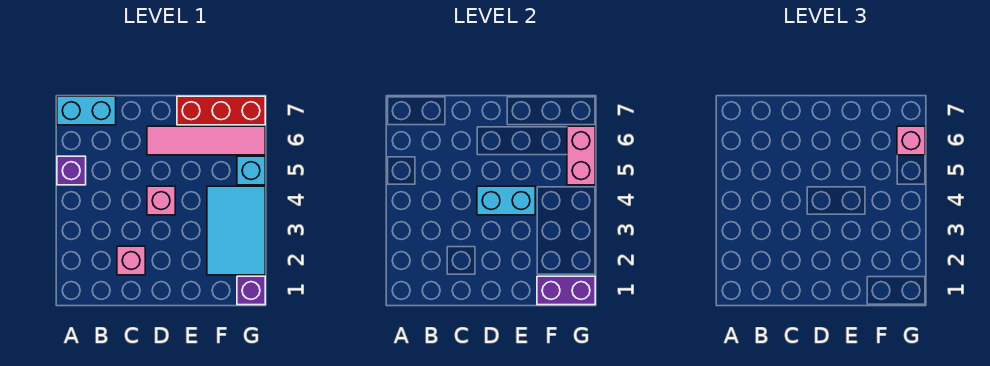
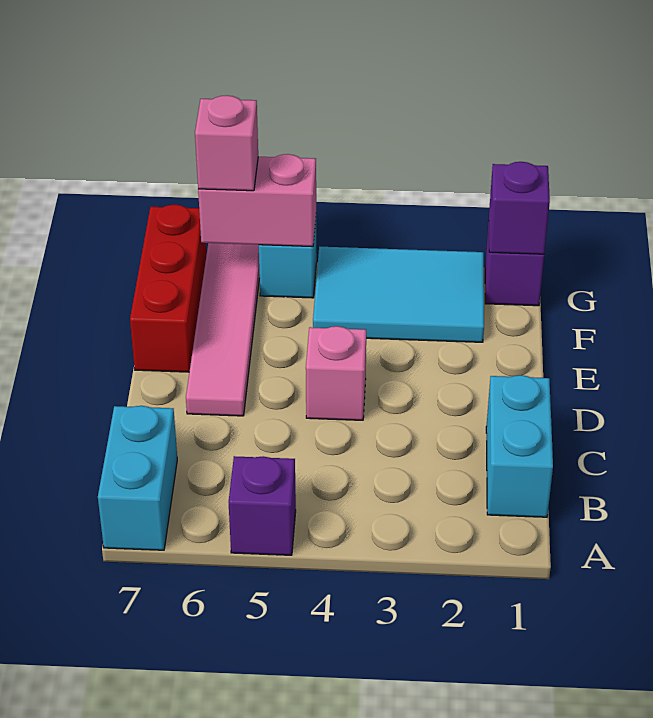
pink brick C2 level 1 -> none
cyan brick D4:E4 level 2 -> cyan brick B1:C1 level 1
purple brick F1:G1 level 2 -> purple brick G1 level 2

